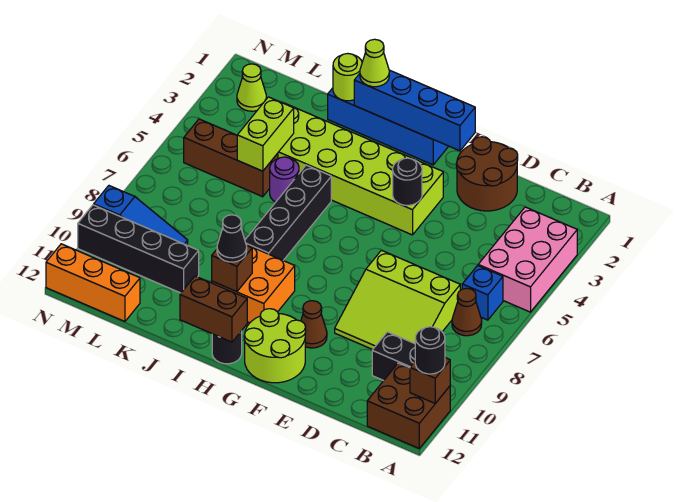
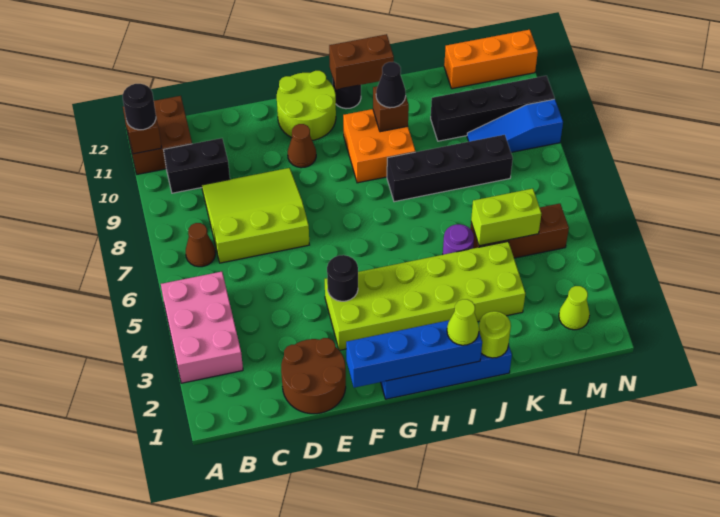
blue brick B6 level 1 -> none
black brick I5:I8 level 1 -> black brick I8:L8 level 1
lime brick K4:K5 level 2 -> lime brick K5:L5 level 2

